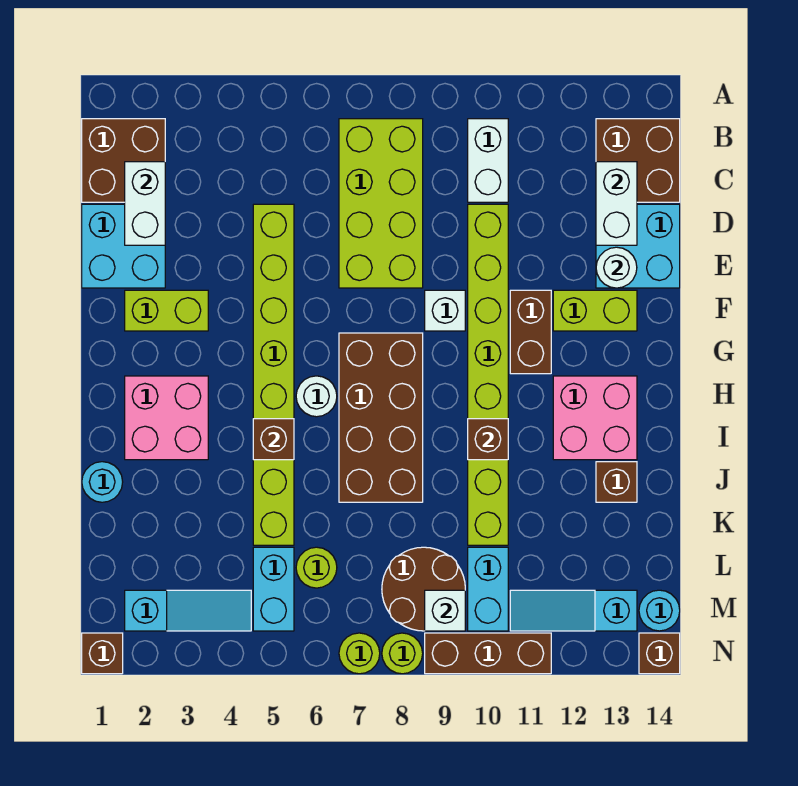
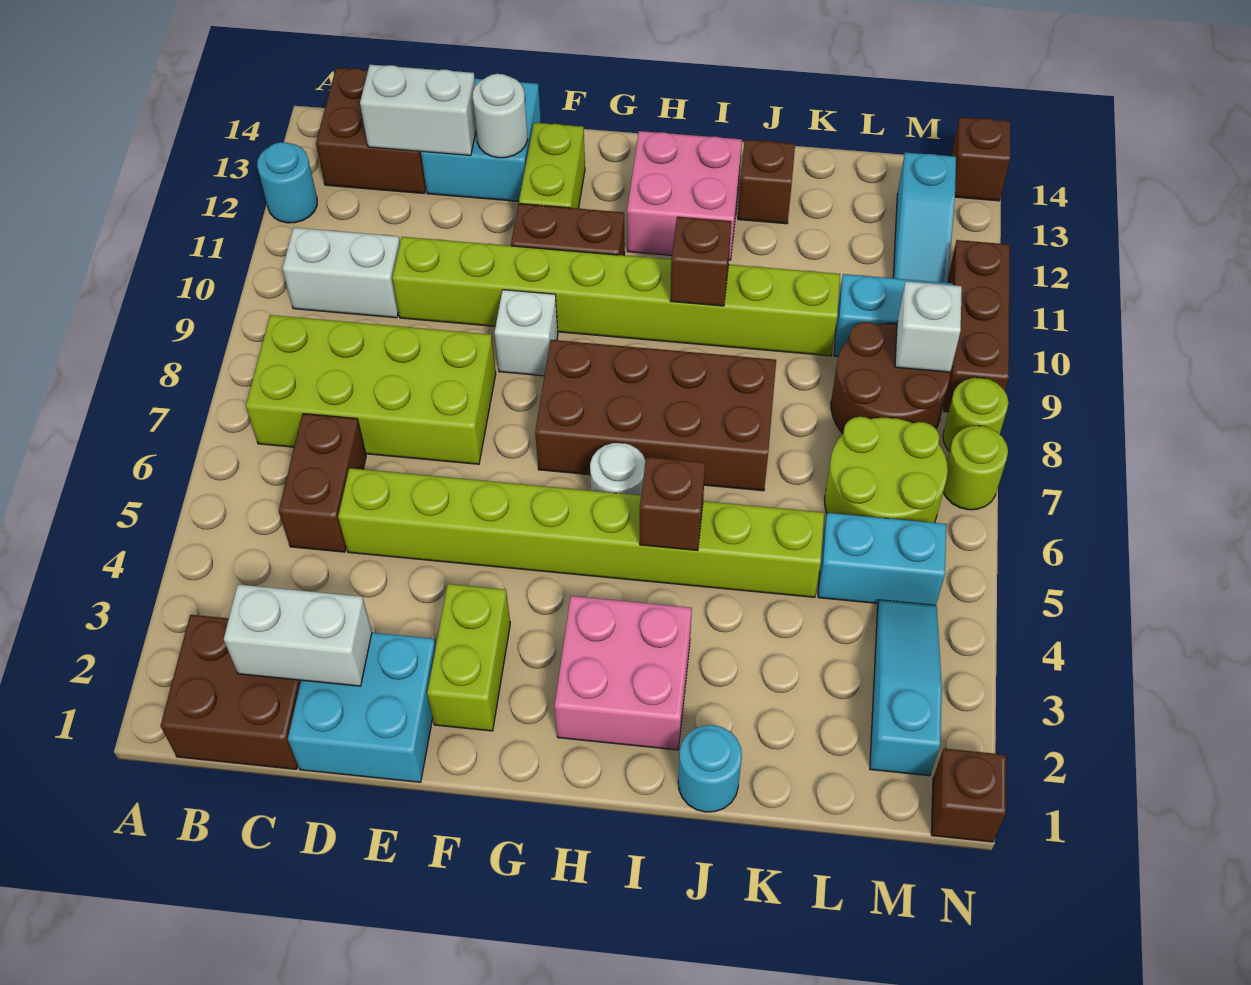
none -> brown brick C5:C6 level 1
lime round brick L6 level 1 -> lime round brick L6:M7 level 1
cyan round brick M14 level 1 -> cyan round brick A12 level 1

